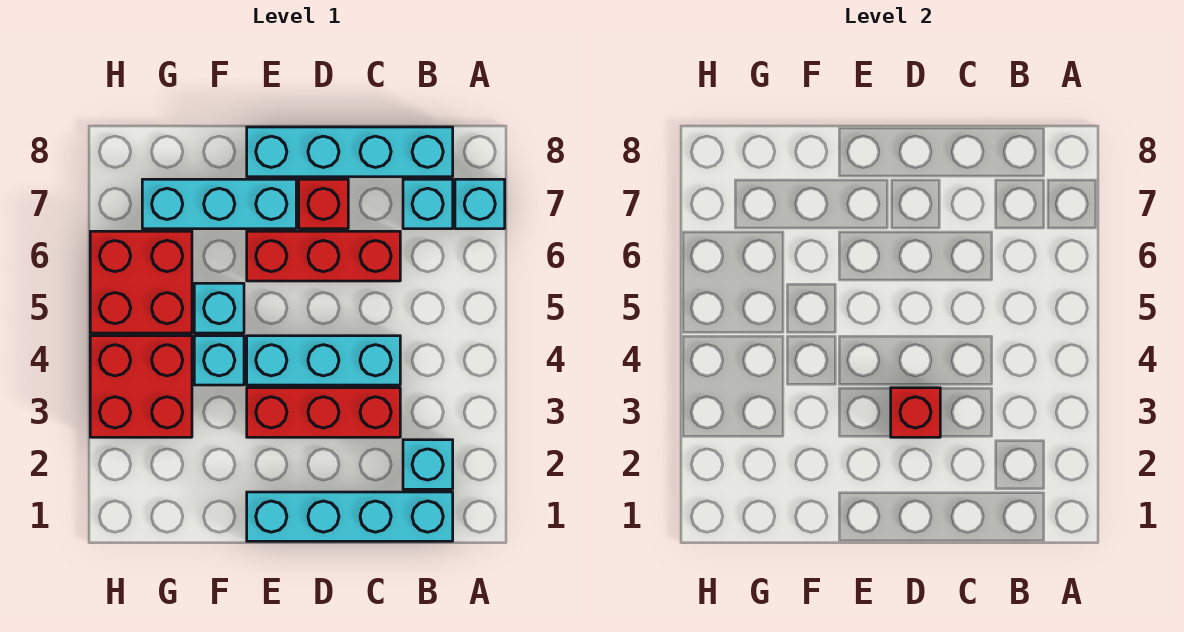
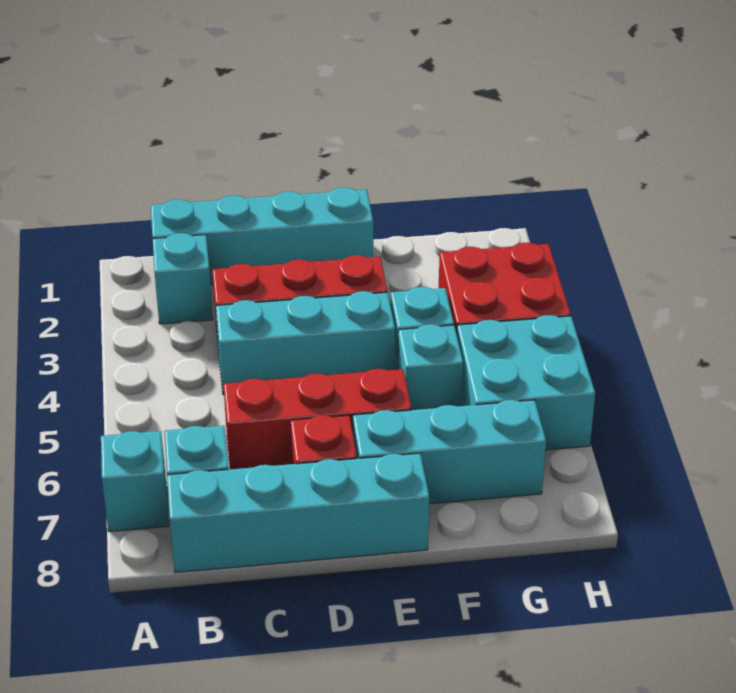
red brick D3 level 2 -> none
red brick G5:H6 level 1 -> cyan brick G5:H6 level 1

